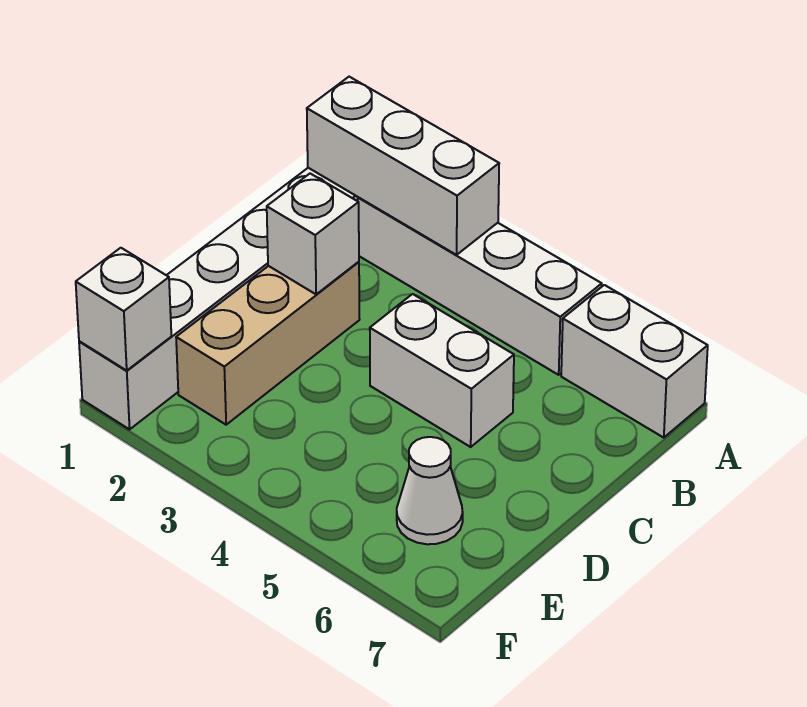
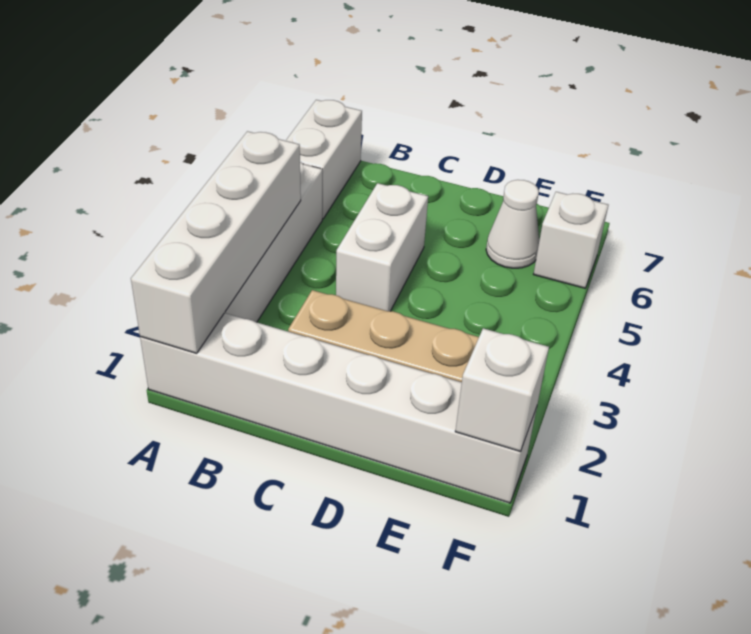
white brick A1:A3 level 2 -> white brick A1:A4 level 2
white brick C2 level 2 -> white brick F6 level 1

